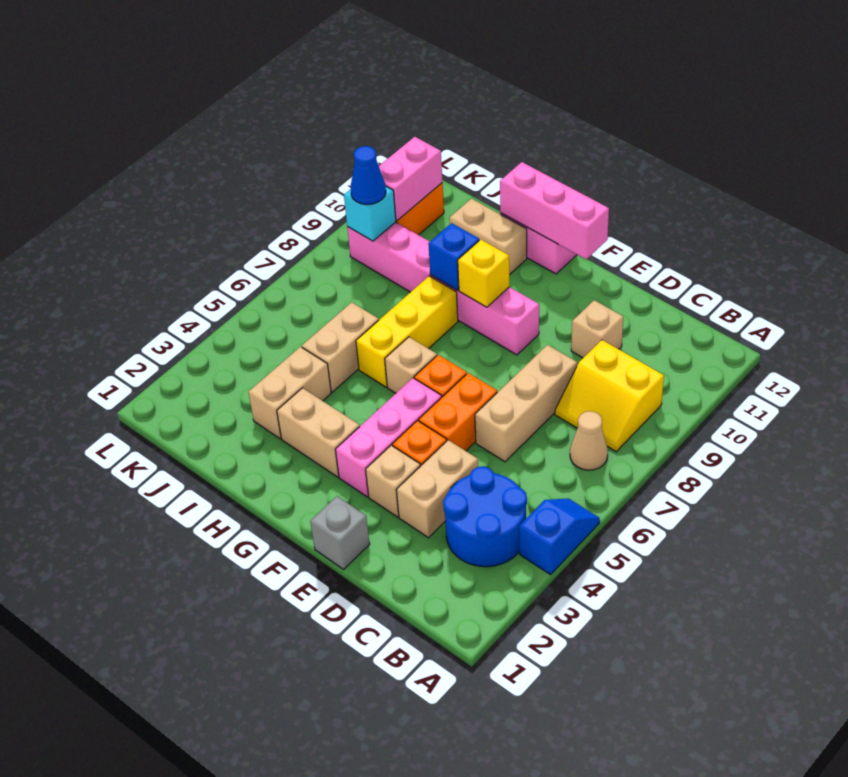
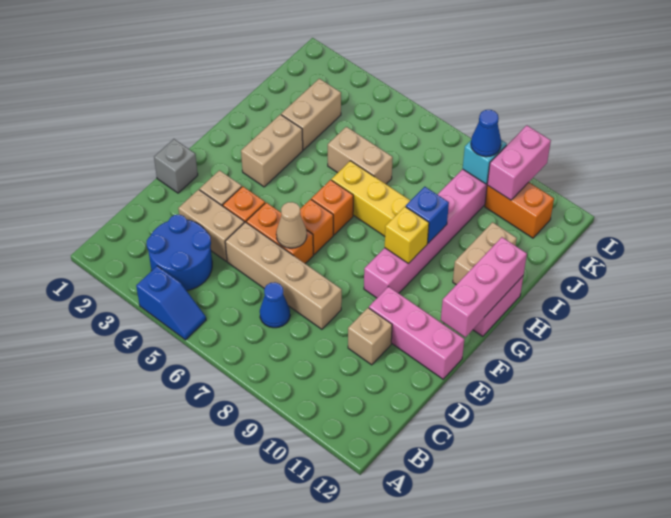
tan cone B7 level 1 -> tan cone E6 level 2
yellow slope B8:C9 level 1 top 9 -> none
none -> blue cone C7 level 1
tan brick D6:D8 level 1 -> tan brick D5:D8 level 1
pink brick F3:F5 level 1 -> pink brick E10:E12 level 1
tan brick G6 level 1 -> orange brick G6 level 1
tan brick I3:I4 level 1 -> tan brick I3:J3 level 1
pink brick K10:K11 level 2 -> pink brick K10:L10 level 2

